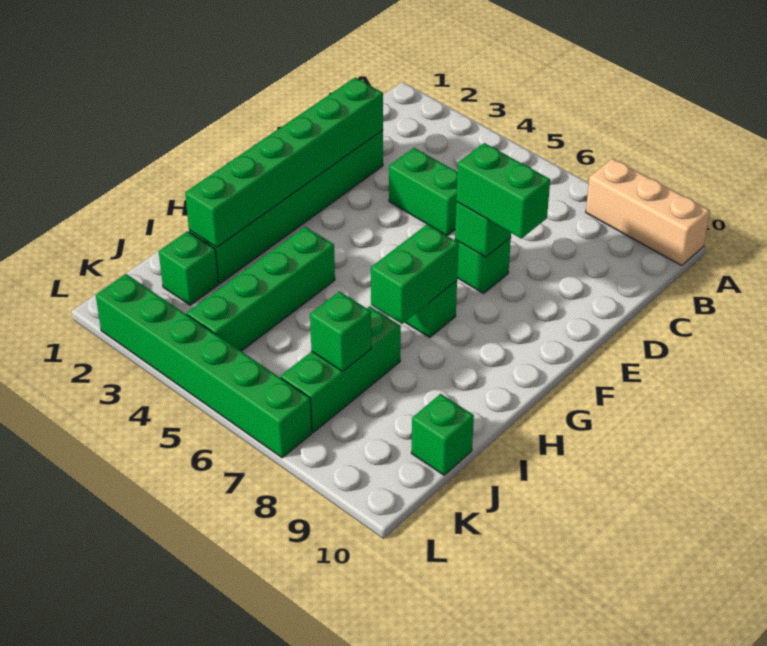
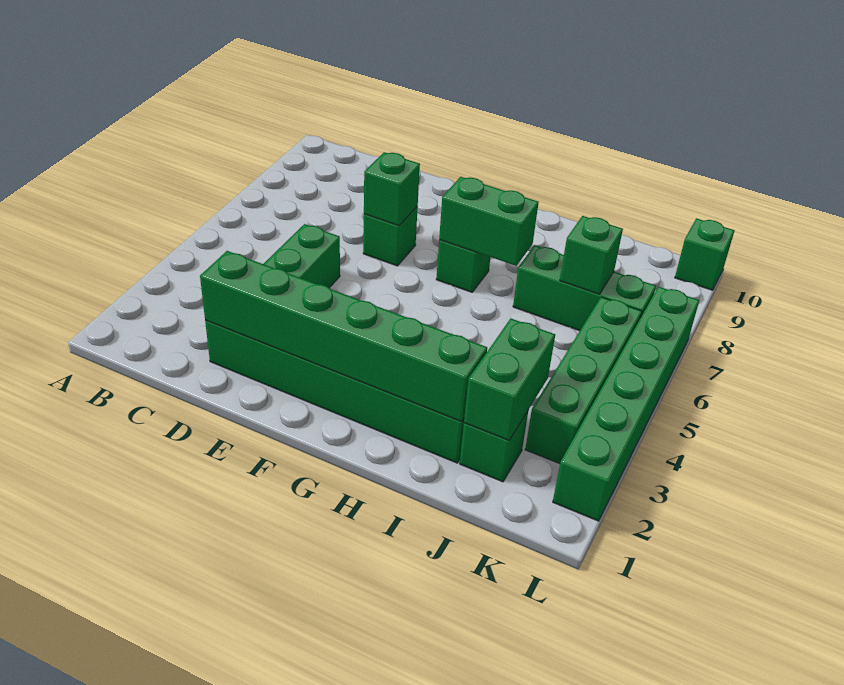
tan brick A8:A10 level 1 -> none
green brick E7:E8 level 3 -> green brick J2:J3 level 2
green brick H4:K4 level 1 -> green brick K3:K6 level 1
green brick J10 level 1 -> green brick L10 level 1

